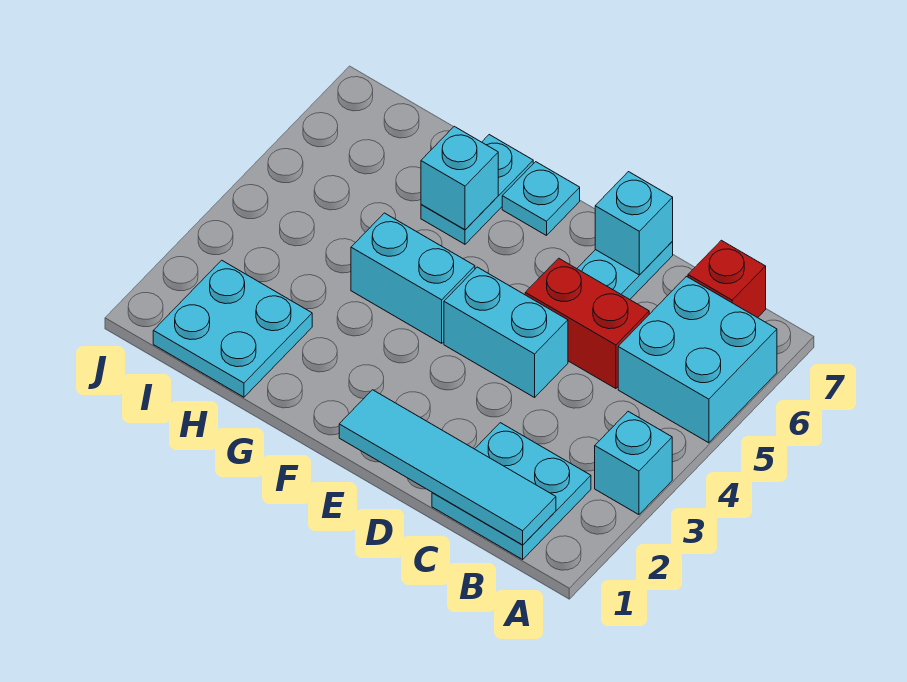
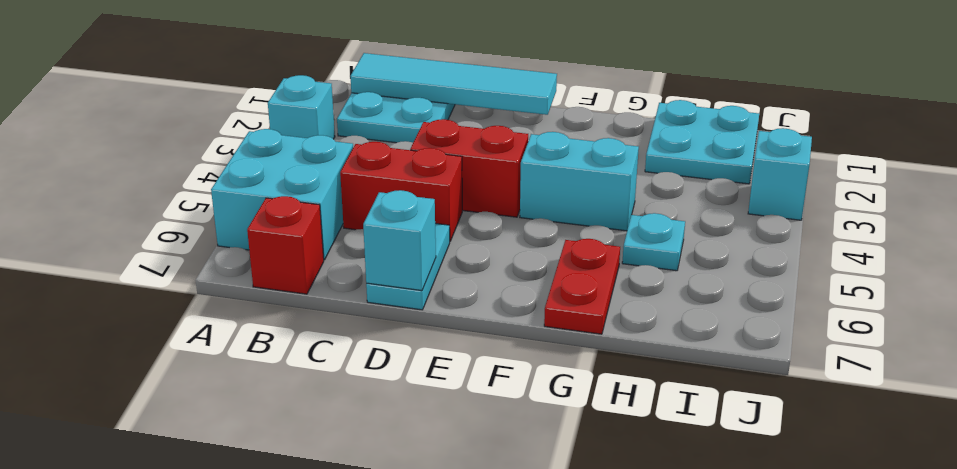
cyan brick D4:E4 level 1 -> red brick D4:E4 level 1
cyan plate F7 level 1 -> cyan plate H5 level 1
cyan plate G6:G7 level 1 -> red plate G6:G7 level 1
cyan brick G6 level 2 -> cyan brick J3 level 1

